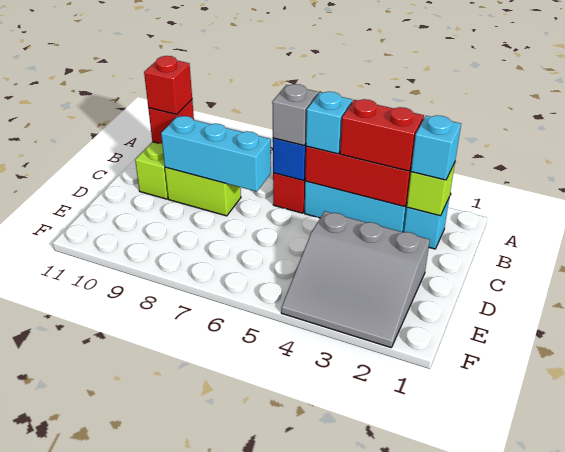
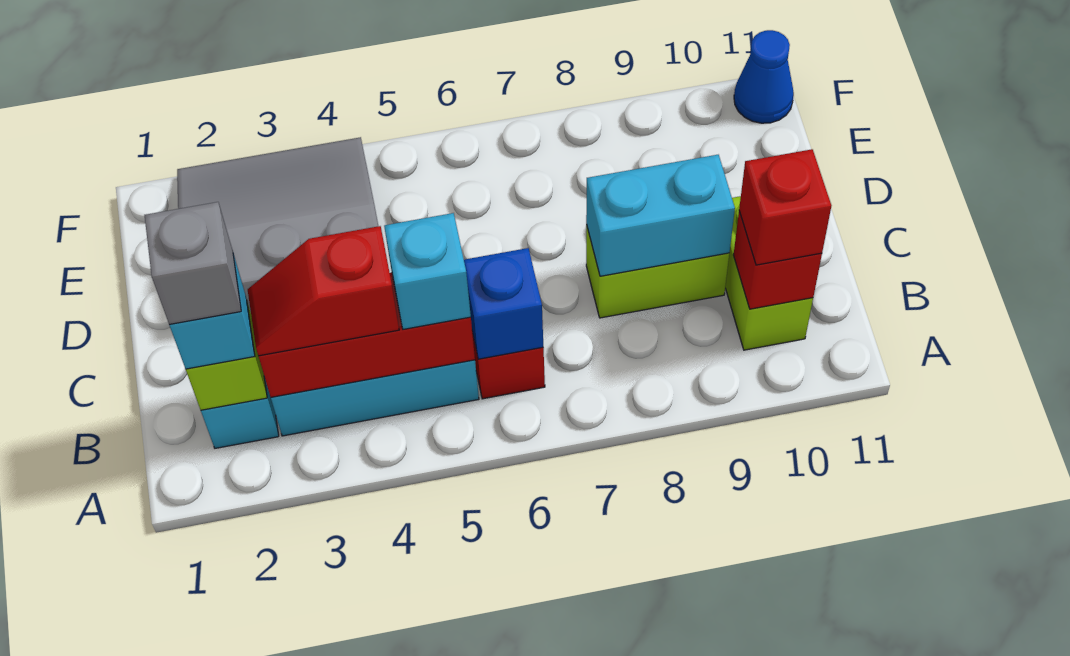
red brick B3:B4 level 3 -> red slope B3:B4 level 3 top 4
grey brick B6 level 3 -> grey brick B2 level 4
cyan brick C7:C9 level 2 -> cyan brick C8:C9 level 2
none -> blue cone F11 level 1

